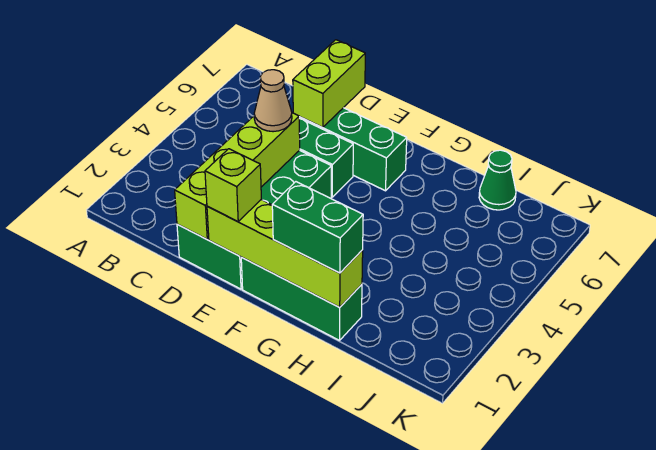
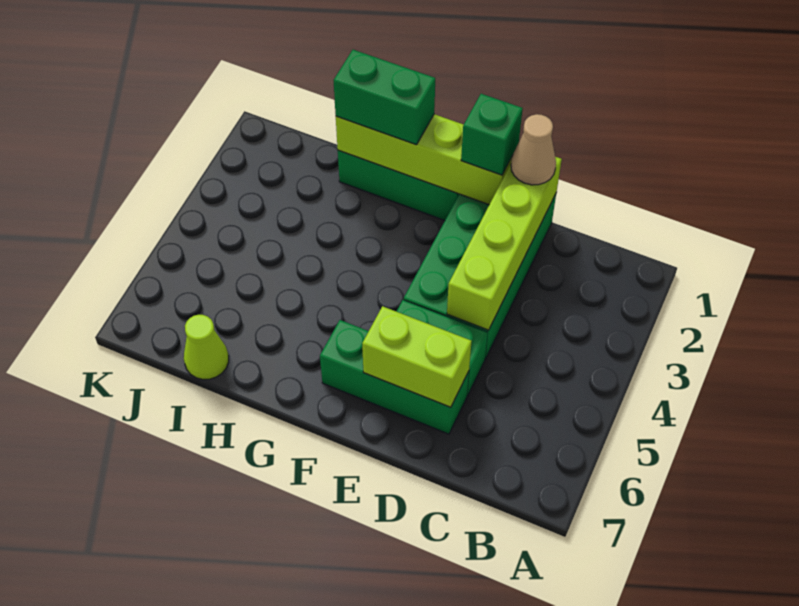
tan cone D4 level 3 -> tan cone D1 level 3
lime brick D6:D7 level 2 -> lime brick D6:E6 level 2
lime brick E1 level 3 -> green brick E1 level 3
green cone I7 level 1 -> lime cone I7 level 1

